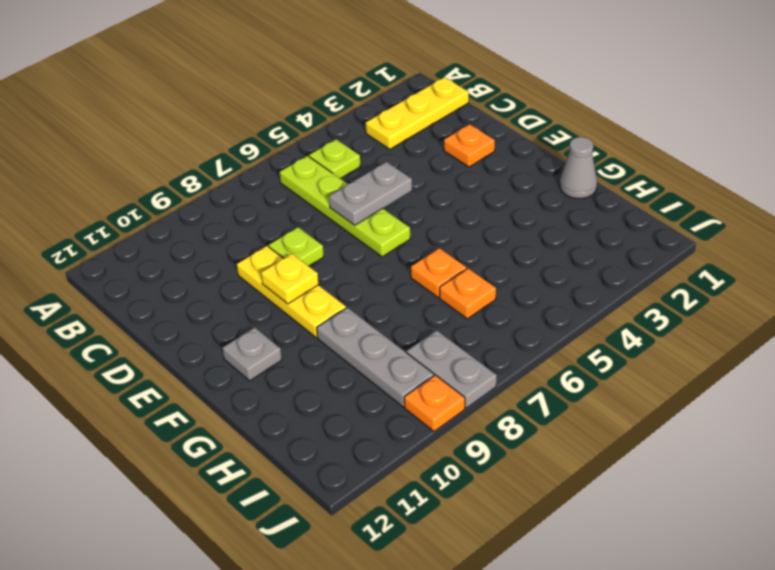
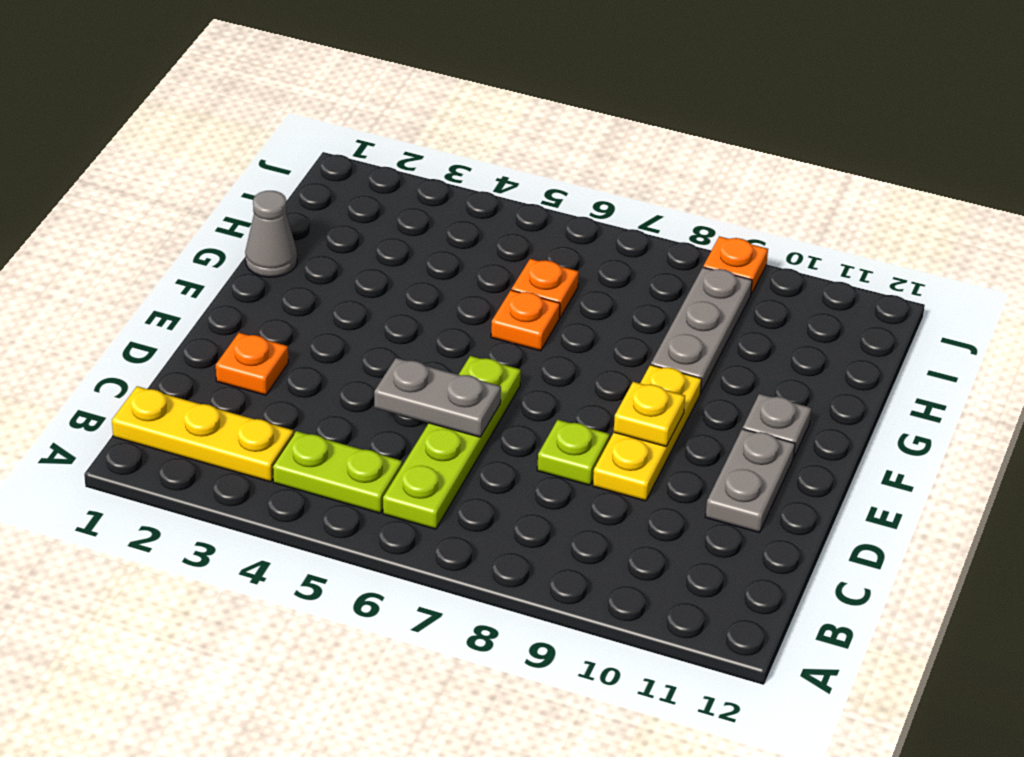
lime plate B5 level 1 -> lime plate B4:B5 level 1
grey plate I8:J8 level 1 -> grey plate D11:E11 level 1

